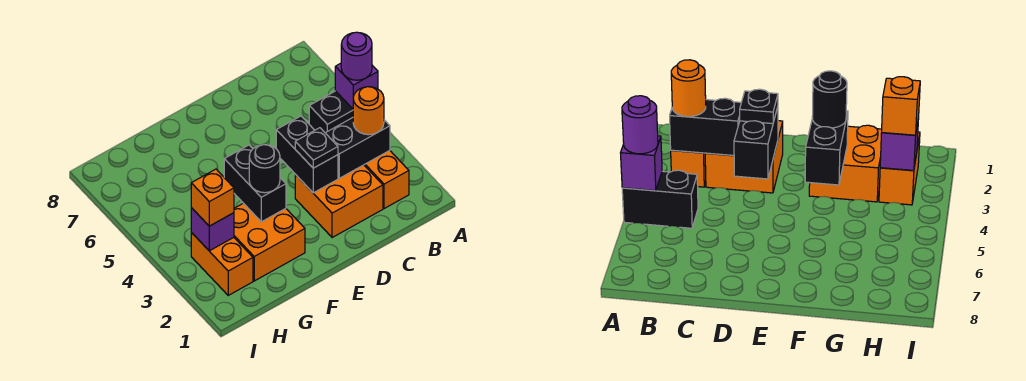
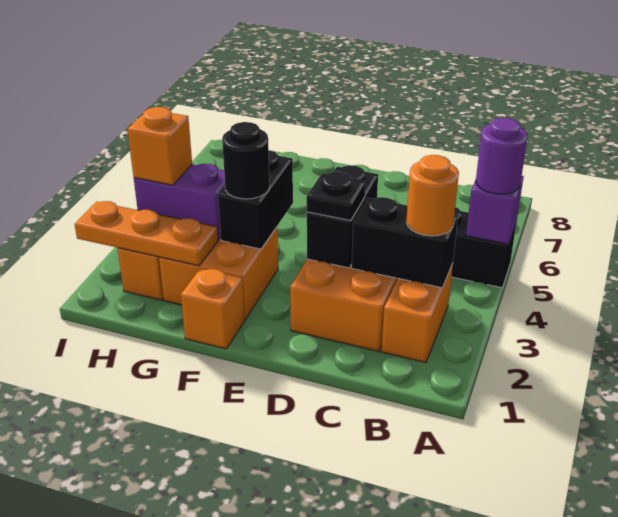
none -> orange brick F1 level 1
none -> orange plate G2:I2 level 2
purple brick H3 level 2 -> purple brick G3:H3 level 2

